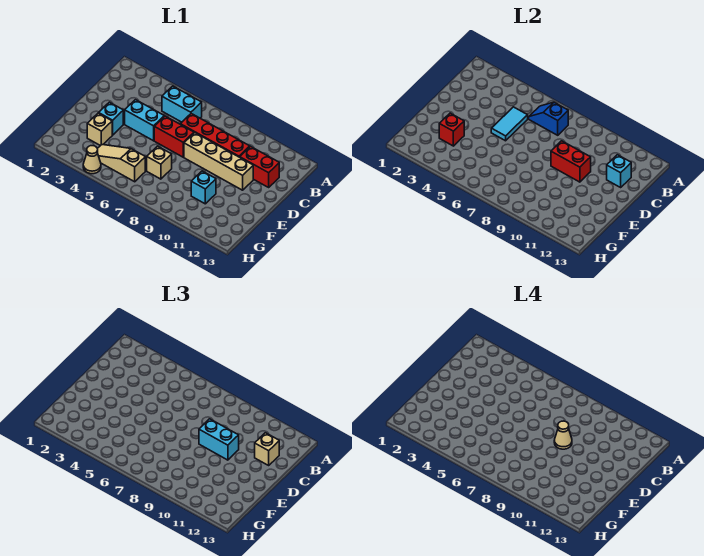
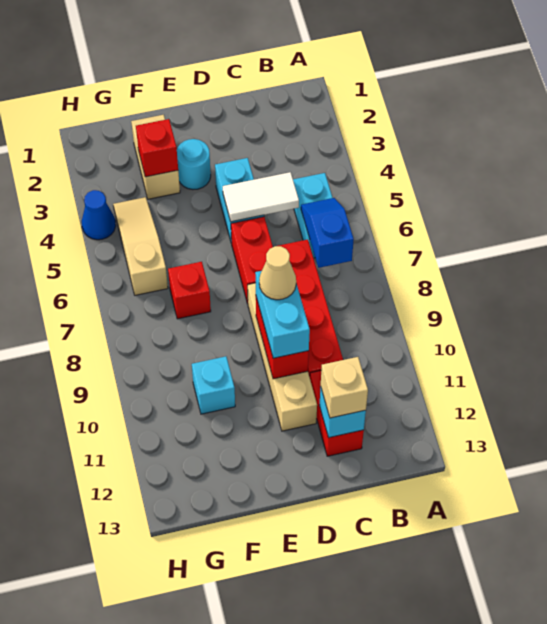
cyan tile C5:D5 level 2 -> white tile C5:D5 level 2
cyan brick E3 level 1 -> cyan round brick E3 level 1
tan brick F3 level 1 -> tan brick F2:F3 level 1
tan brick F7 level 1 -> red brick F7 level 1
tan cone H4 level 1 -> blue cone H4 level 1

